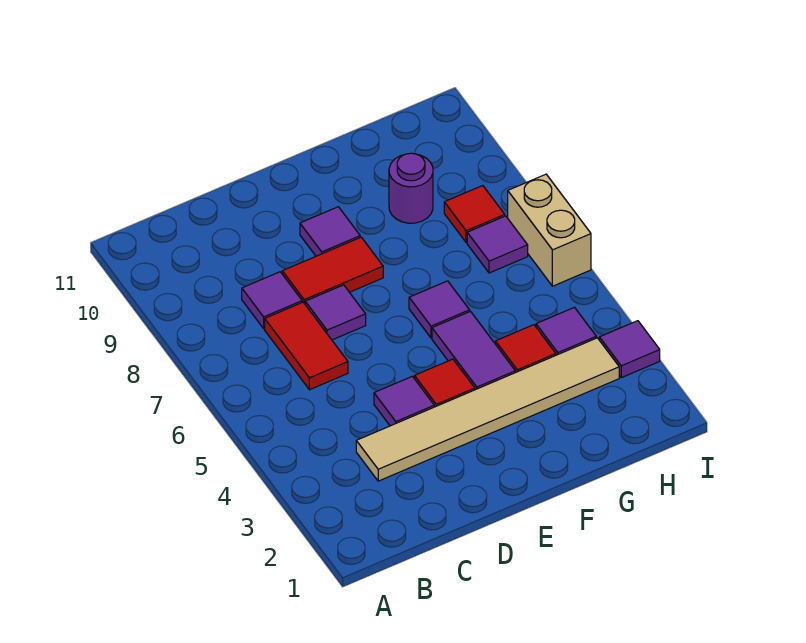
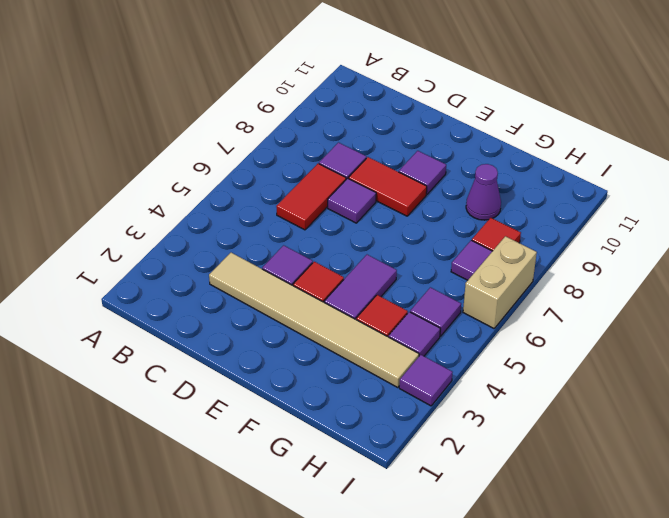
purple tile F6 level 1 -> purple tile H5 level 1
purple round brick G9 level 1 -> purple cone G9 level 1

